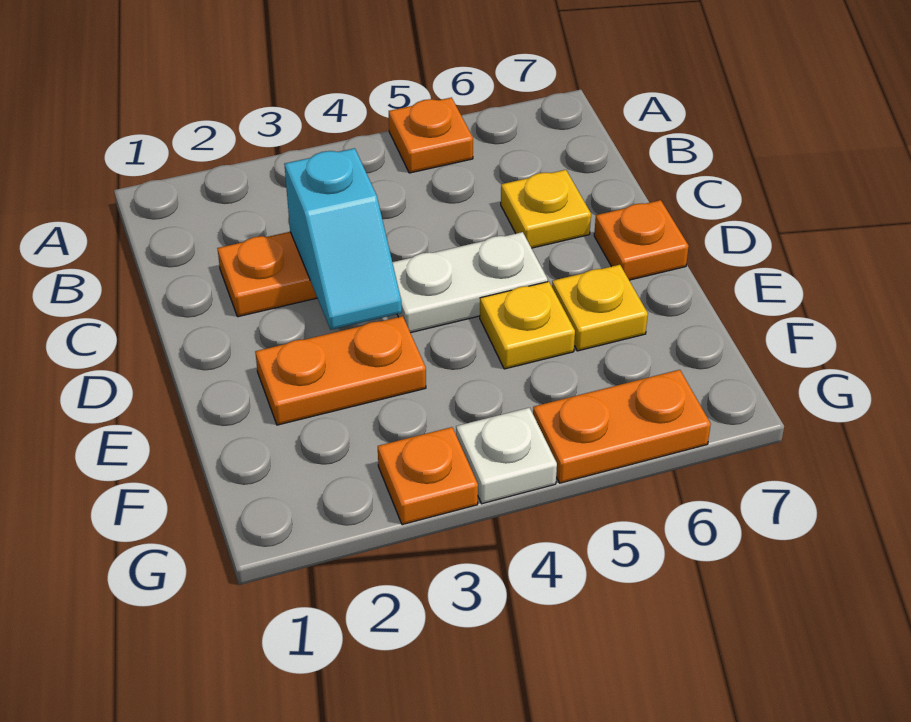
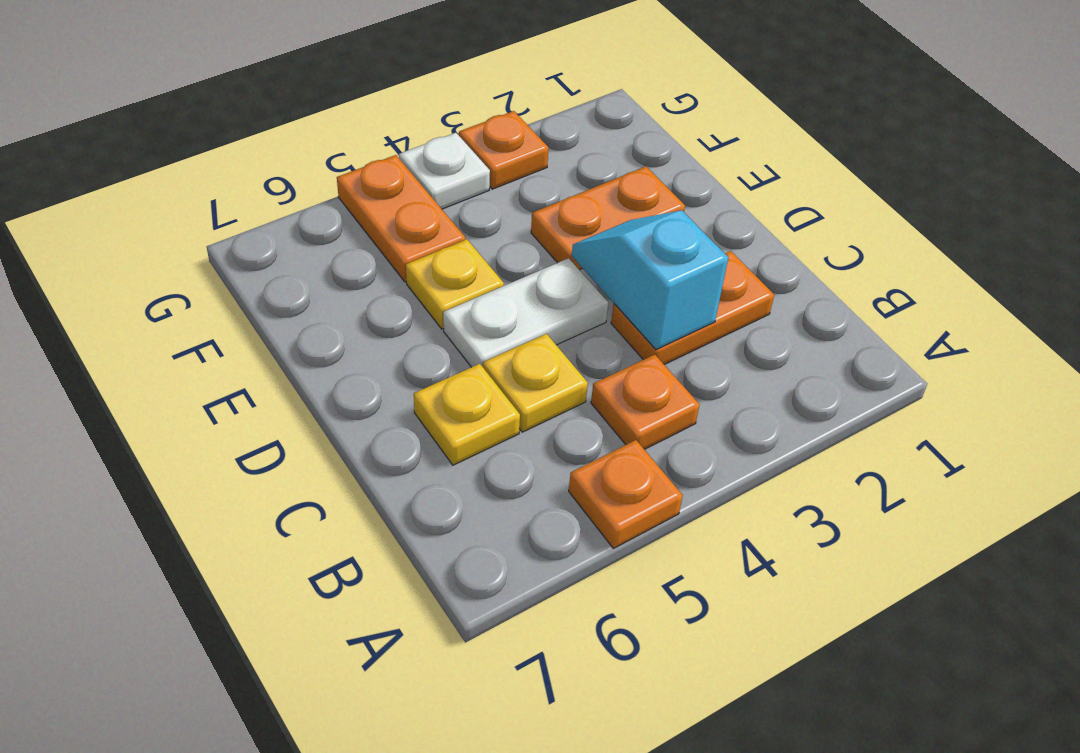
orange plate D7 level 1 -> orange plate B4 level 1
yellow plate E6 level 1 -> yellow plate C5 level 1
orange plate G5:G6 level 1 -> orange plate F5:G5 level 1

